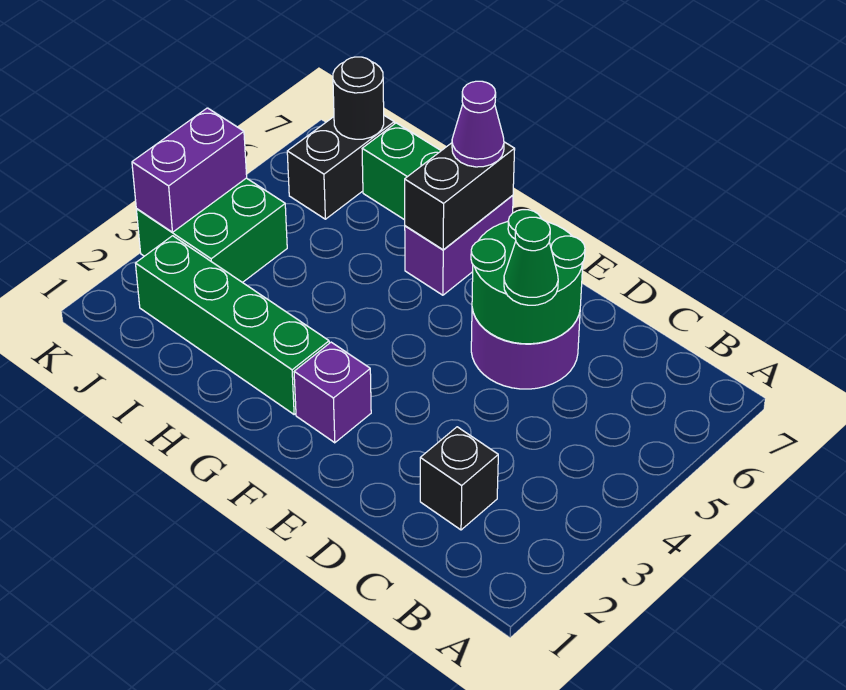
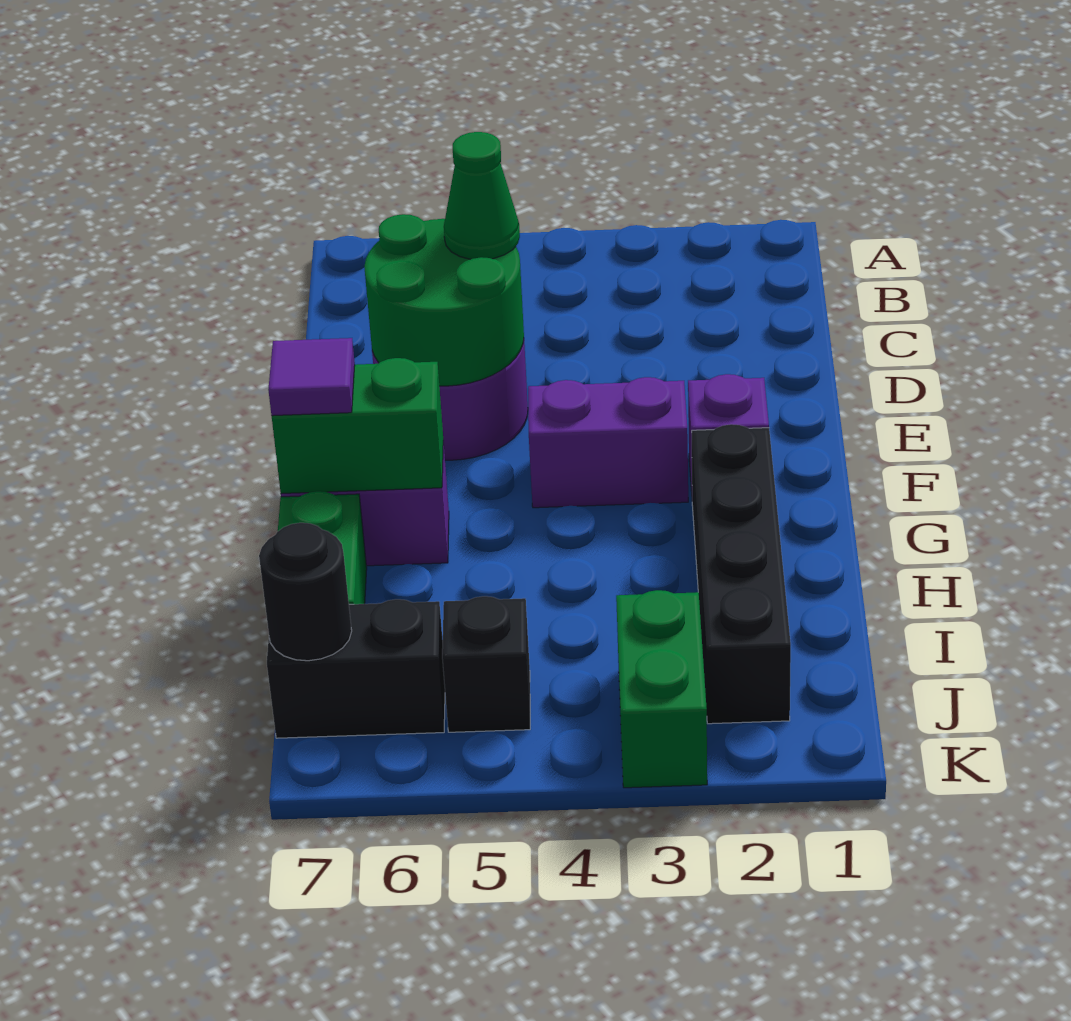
black brick C2 level 1 -> black brick J5 level 1
green brick G2:J2 level 1 -> black brick G2:J2 level 1
black brick G6:G7 level 2 -> green brick G6:G7 level 2
purple cone G7 level 3 -> purple tile G7 level 3
green brick J3:K4 level 1 -> green brick J3:K3 level 1
purple brick K3:K4 level 2 -> purple brick F3:F4 level 1

